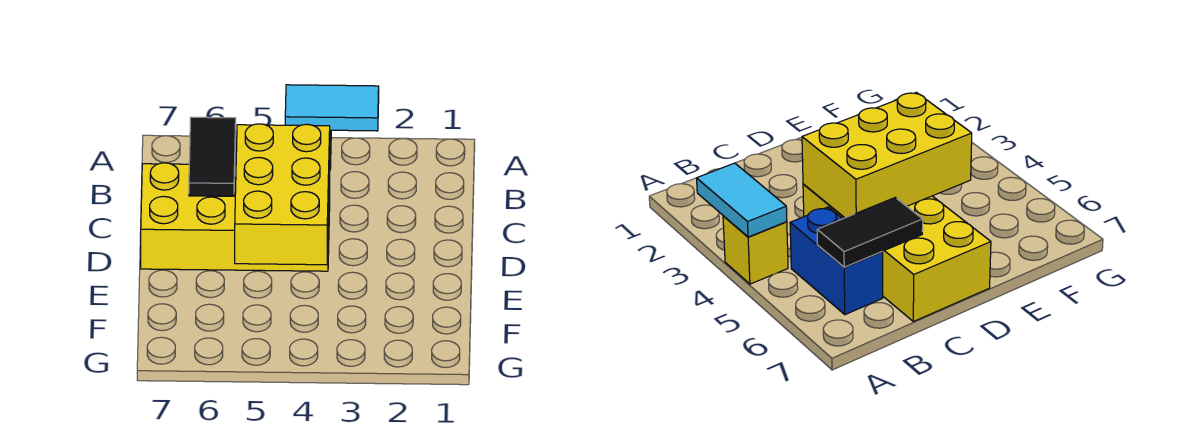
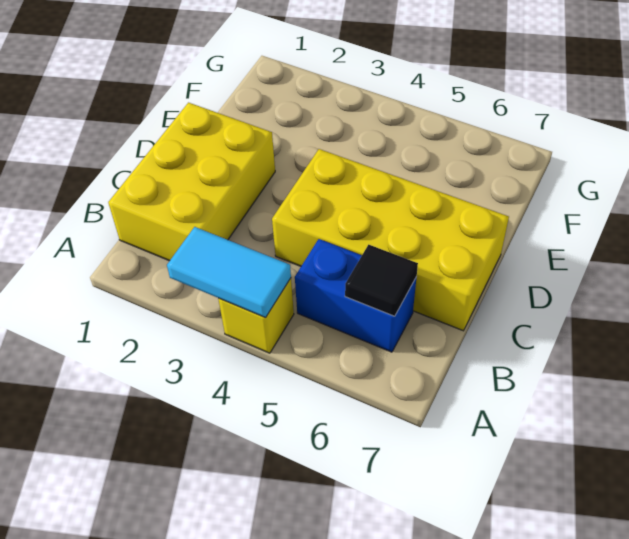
black tile B6:C6 level 2 -> black tile B6 level 2
yellow brick C4:E5 level 2 -> yellow brick B1:D2 level 1

